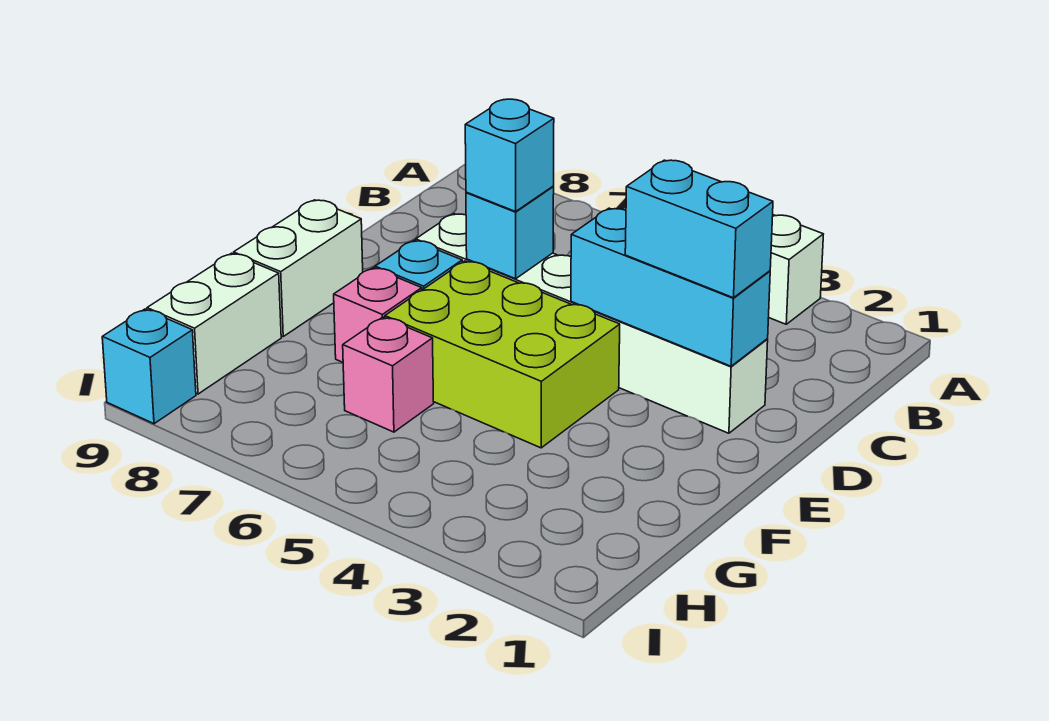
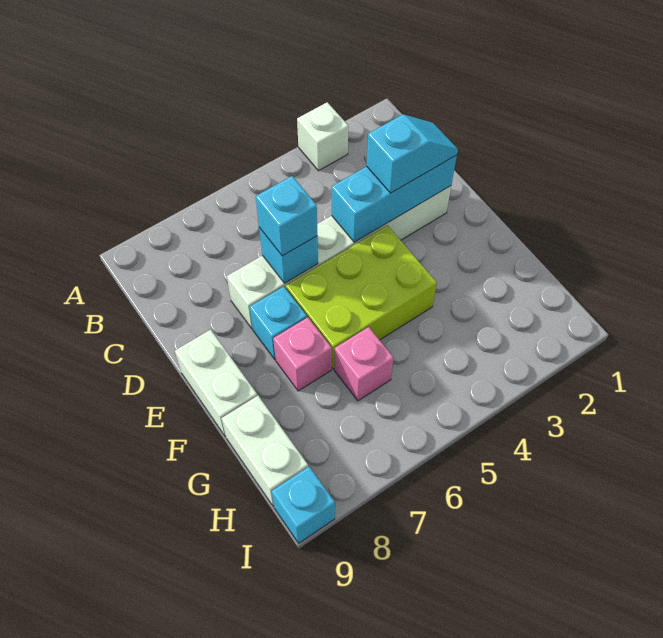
cyan brick D2:D3 level 3 -> cyan slope D2:D3 level 3 top 3

